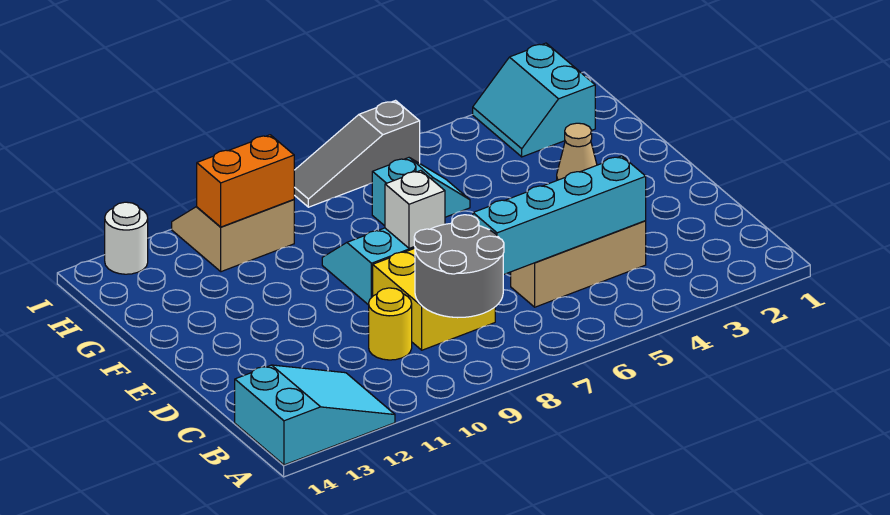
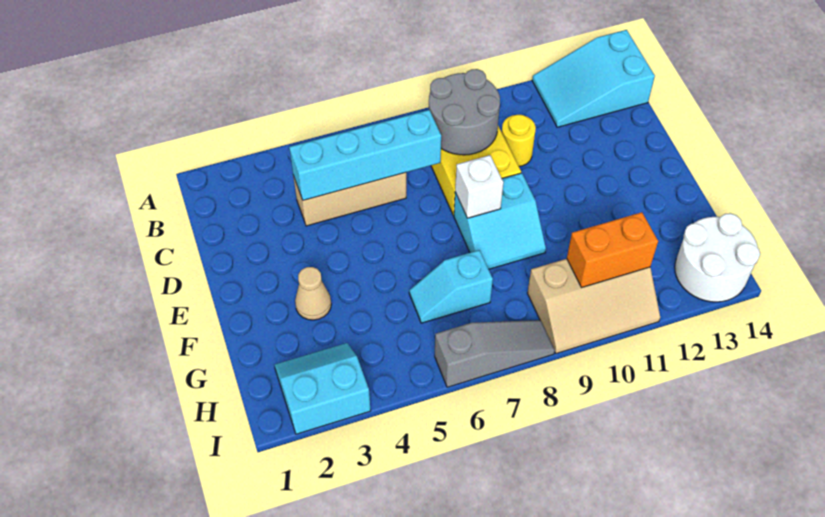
cyan slope H2:I3 level 1 top 2 -> cyan slope H2:I3 level 1 top I
tan slope H10:I11 level 1 top H -> tan slope H9:I11 level 1 top H
white round brick I13 level 1 -> white round brick H13:I14 level 1

